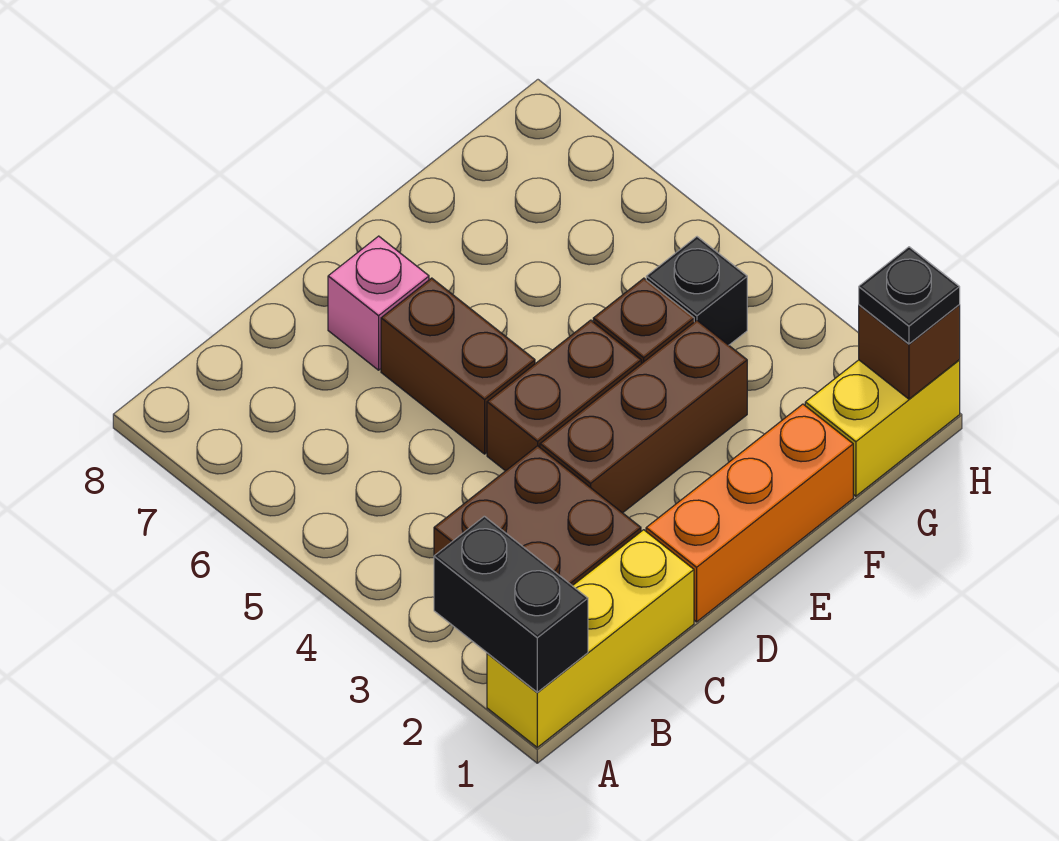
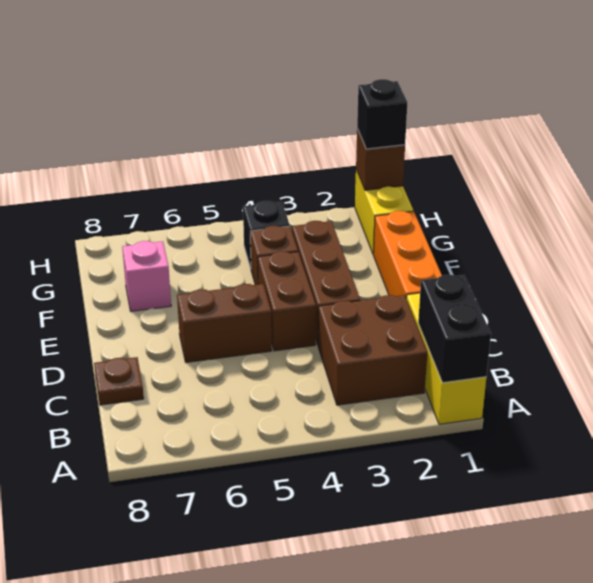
black brick A1:A2 level 2 -> black brick A1:B1 level 2
none -> brown plate C8 level 1
pink brick D7 level 1 -> pink brick F7 level 1
black plate H1 level 3 -> black brick H1 level 3

